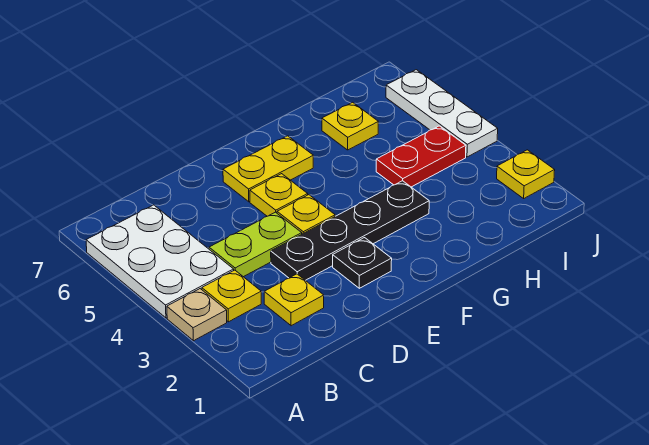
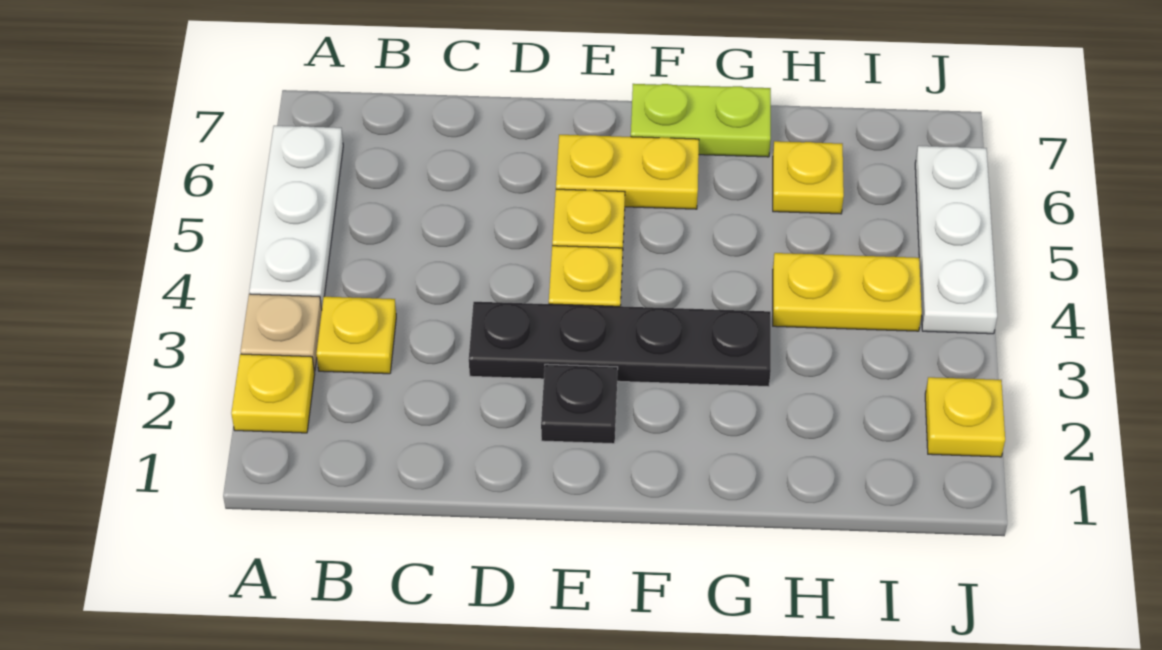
white plate A4:B6 level 1 -> white plate A4:A6 level 1
yellow plate C2 level 1 -> yellow plate A2 level 1
lime plate C4:D4 level 1 -> lime plate F7:G7 level 1
red plate H4:I4 level 1 -> yellow plate H4:I4 level 1

